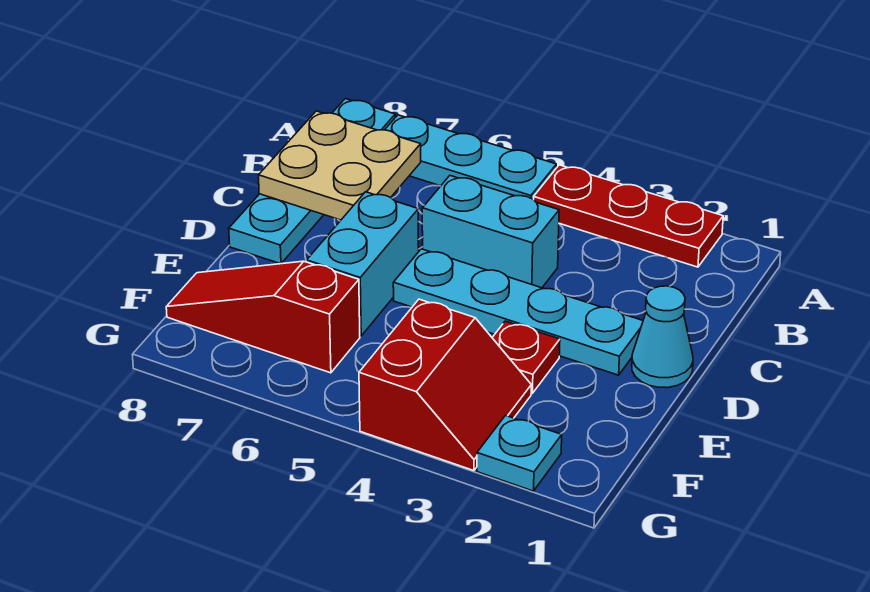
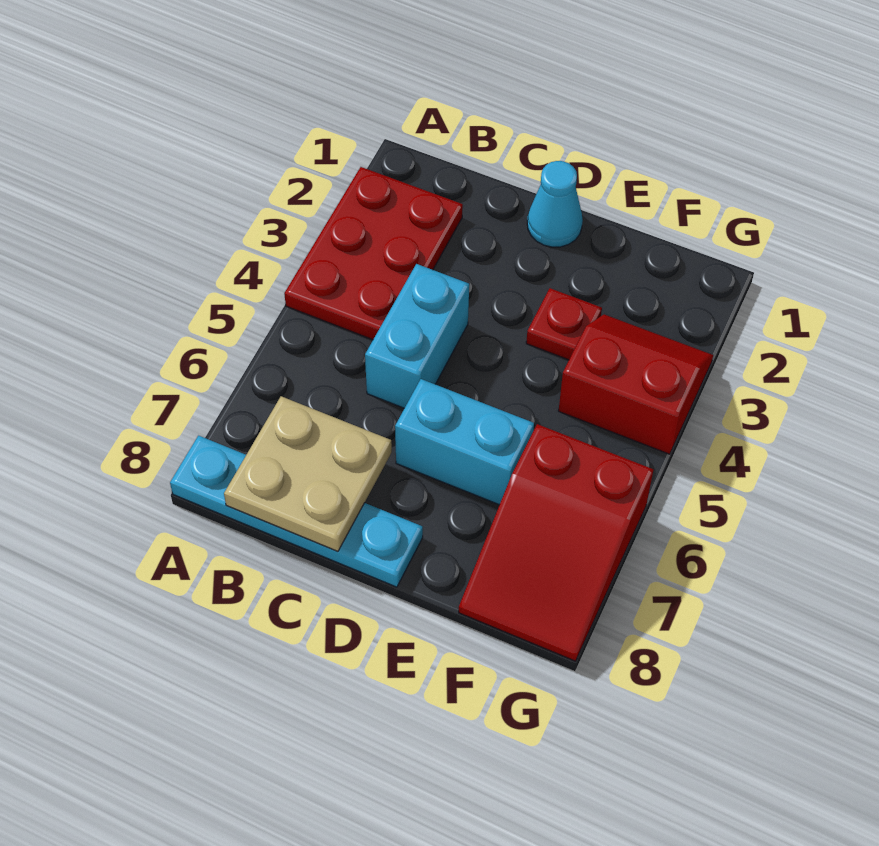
red plate A2:A4 level 1 -> red plate A2:B4 level 1
cyan plate A5:A7 level 1 -> none
cyan plate D2:D5 level 1 -> none
red slope F6:F8 level 1 top 6 -> red slope F6:G8 level 1 top 6
cyan plate G2 level 1 -> none

